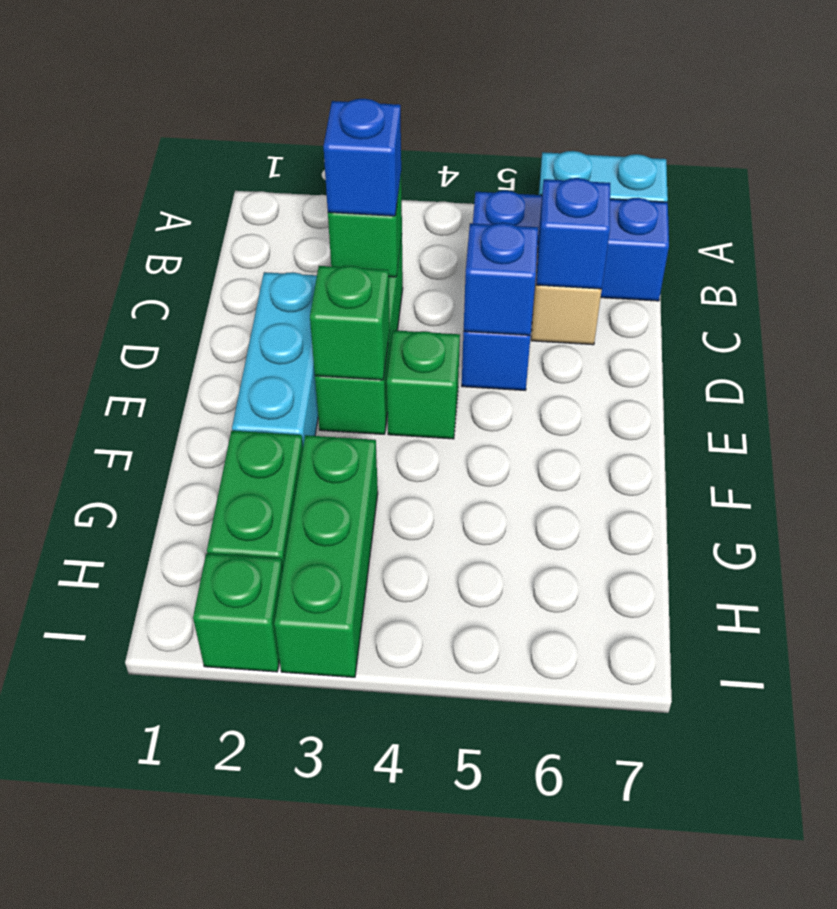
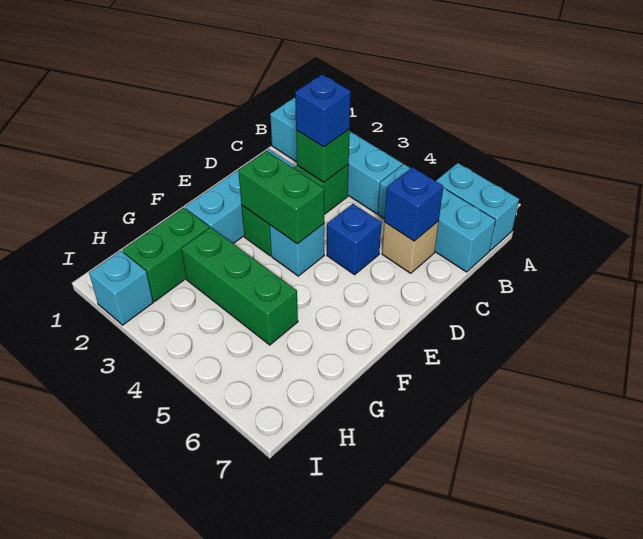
none -> cyan brick B1:B4 level 1
blue brick B5:B7 level 1 -> cyan brick B5:B7 level 1
blue brick D5 level 2 -> none
green brick E3 level 2 -> green brick E3:E4 level 2
green brick E4 level 1 -> cyan brick E4 level 1
green brick G3:I3 level 1 -> green brick G3:G5 level 1
green brick I2 level 1 -> cyan brick I2 level 1

